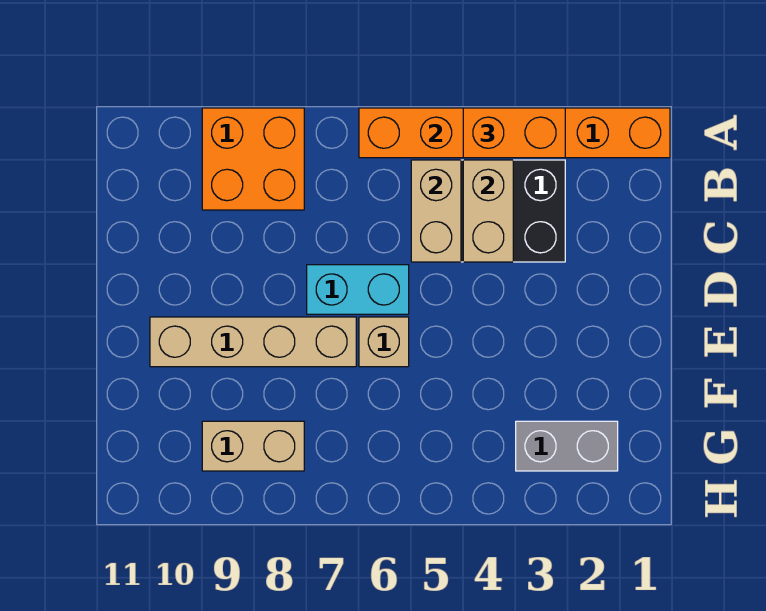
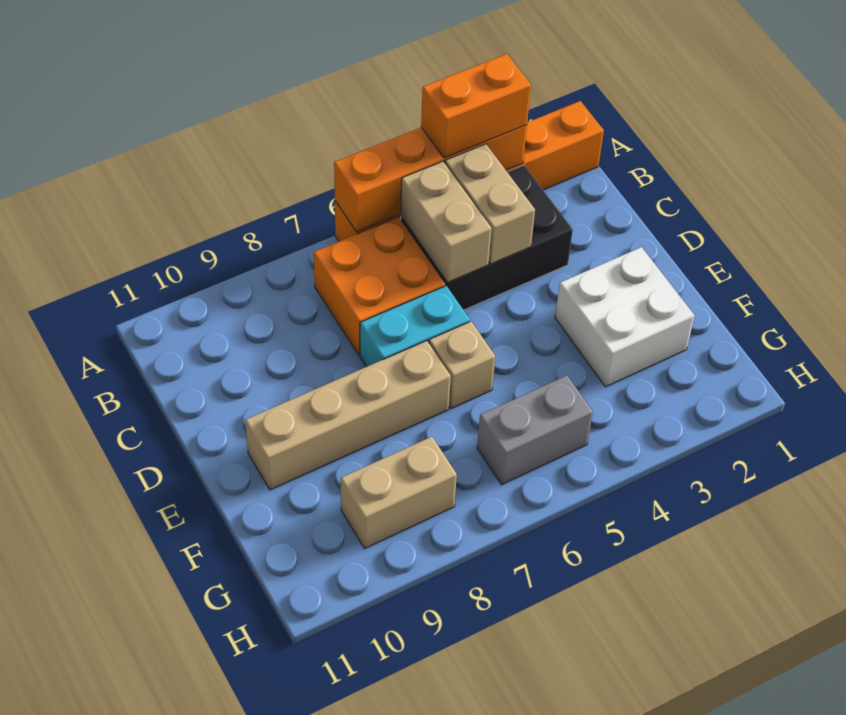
orange brick A8:B9 level 1 -> orange brick B6:C7 level 1
none -> white brick E2:F3 level 1
grey brick G2:G3 level 1 -> grey brick G5:G6 level 1

